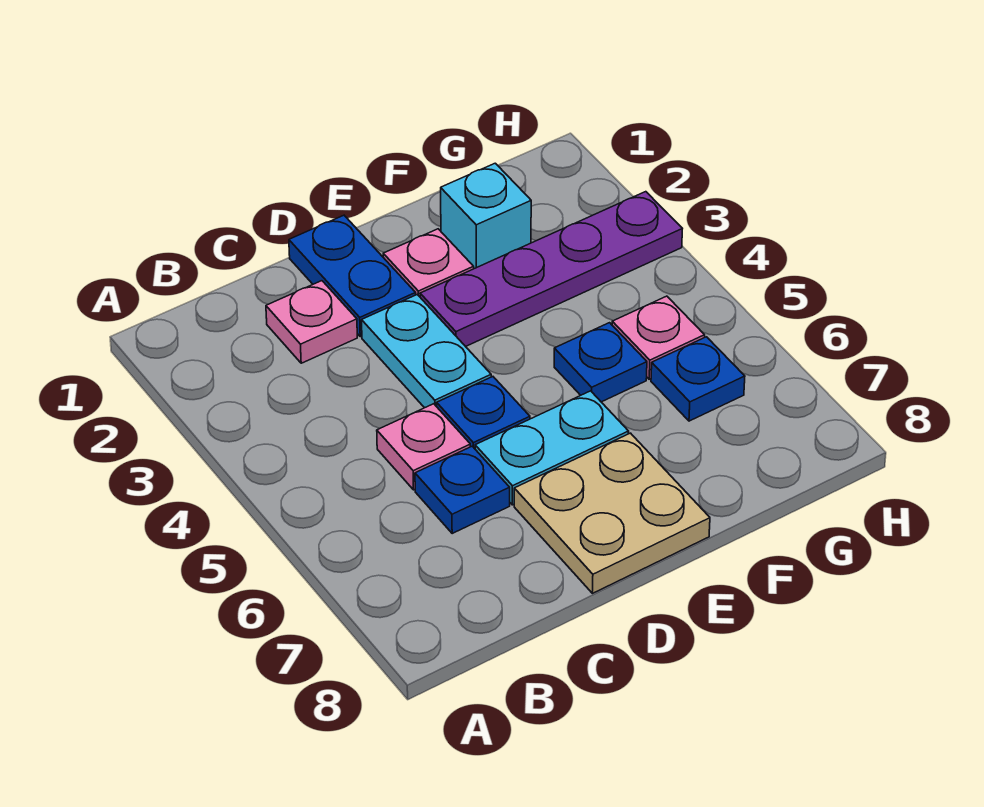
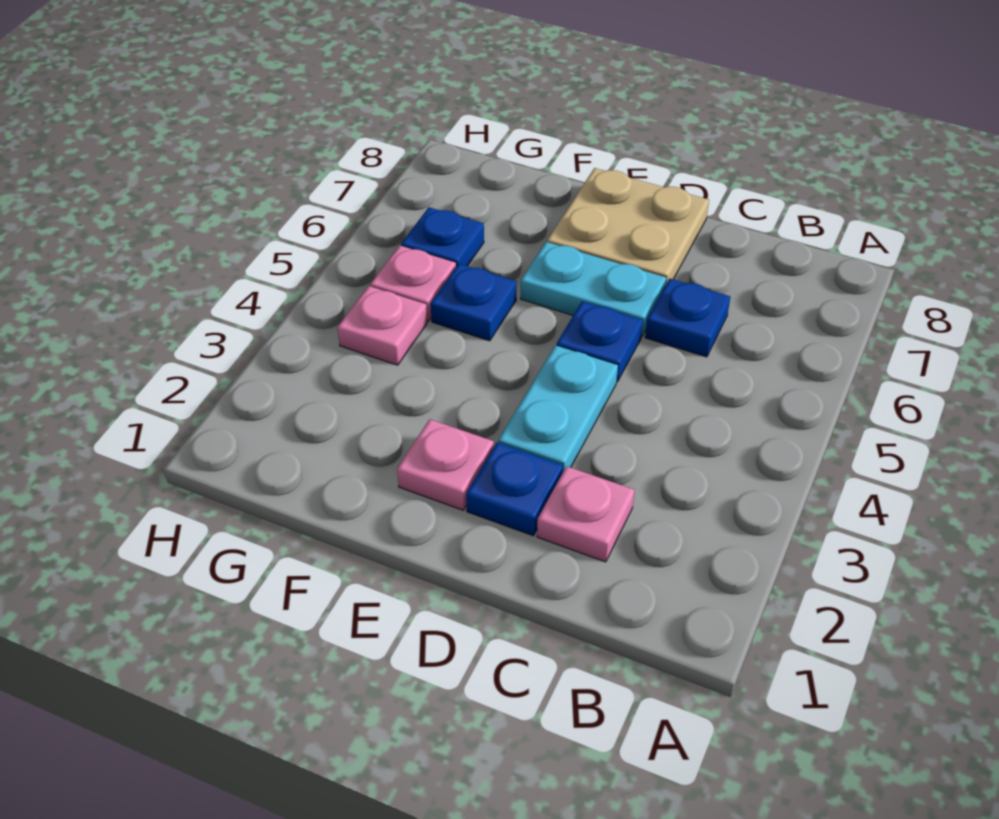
pink plate C5 level 1 -> pink plate G4 level 1
blue plate D1:D2 level 1 -> blue plate D2 level 1
purple plate E3:H3 level 1 -> none
cyan brick F2 level 1 -> none

